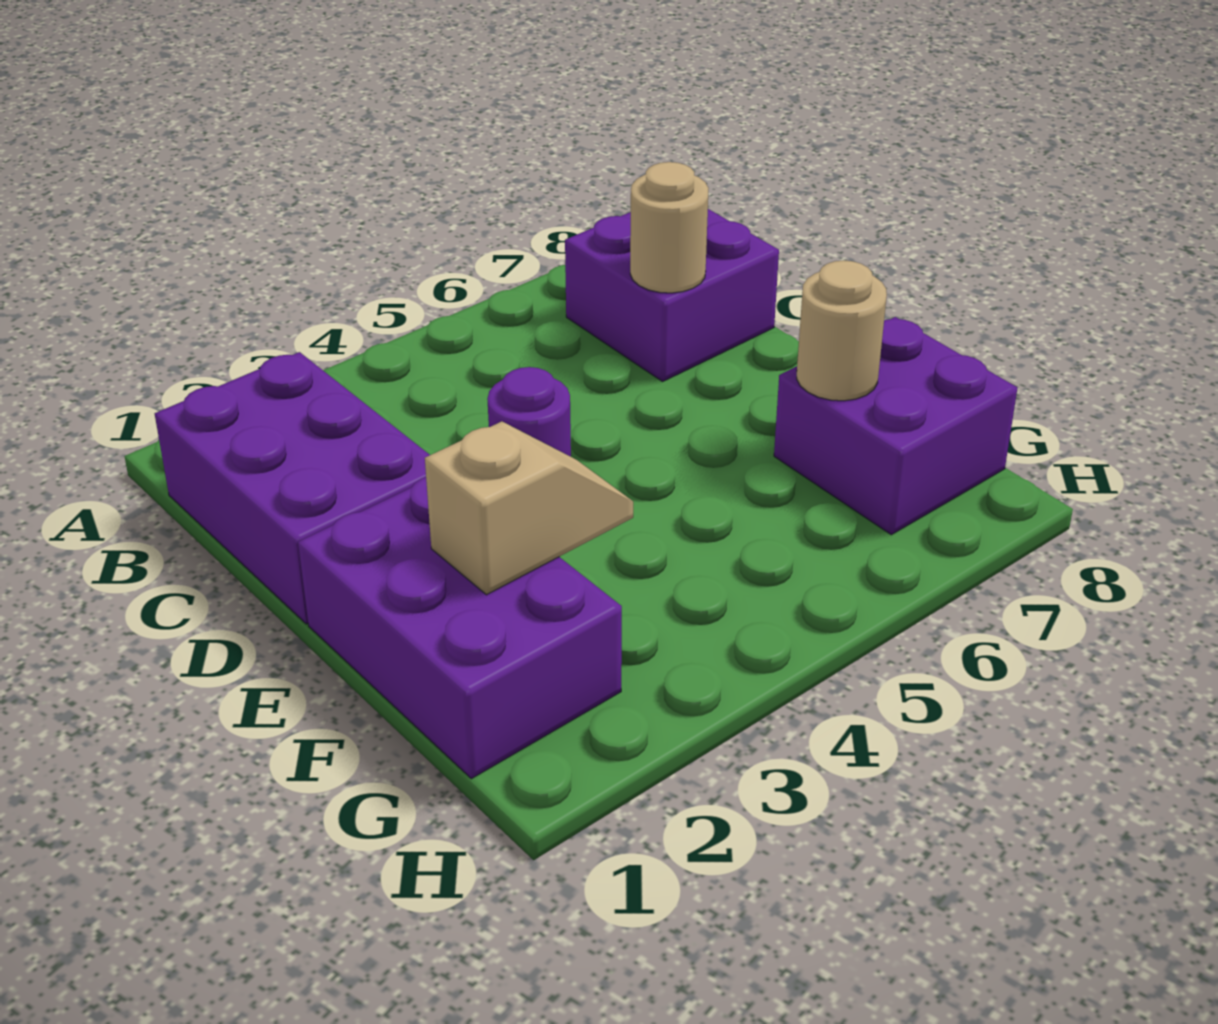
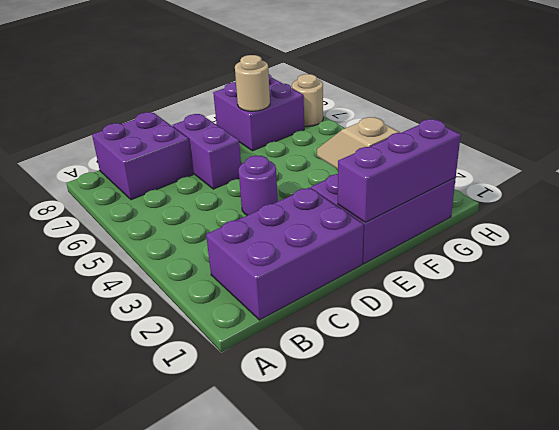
tan round brick C7 level 2 -> tan round brick H7 level 1
none -> purple brick D6:D7 level 1
none -> purple brick E1:G1 level 2

